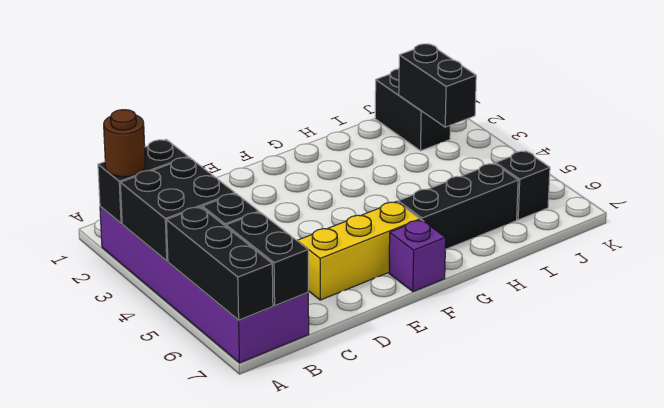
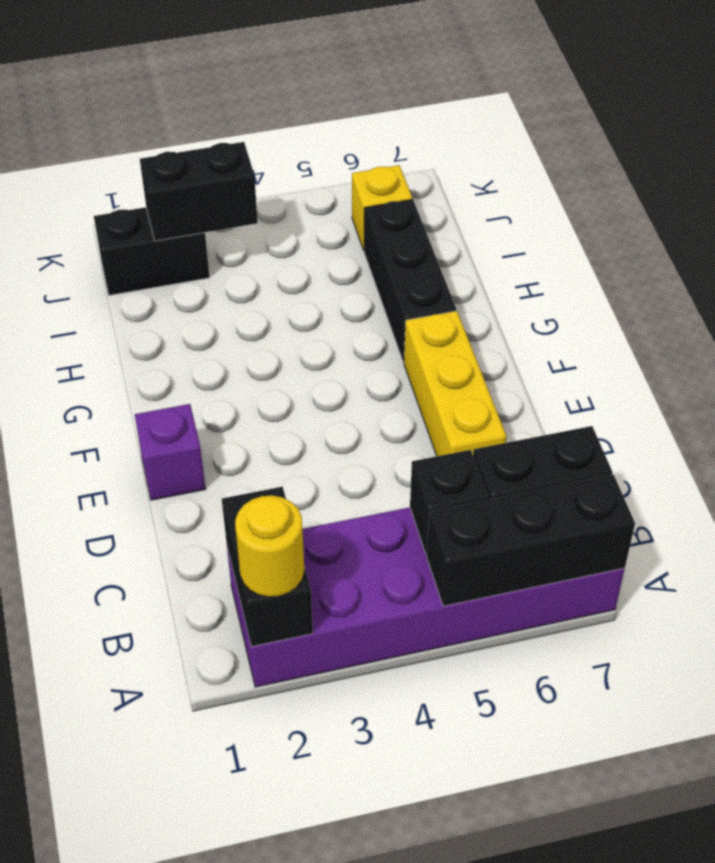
brown round brick A2 level 3 -> yellow round brick A2 level 3
black brick A3:B4 level 2 -> none
purple brick F7 level 1 -> purple brick E1 level 1
black brick J6 level 1 -> yellow brick J6 level 1

